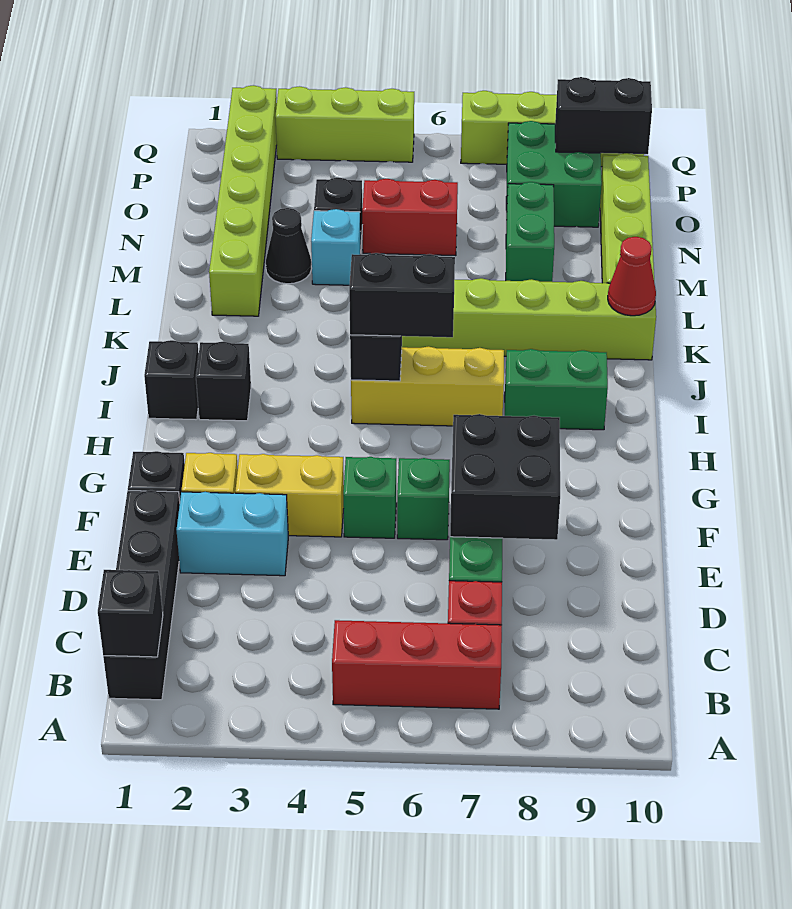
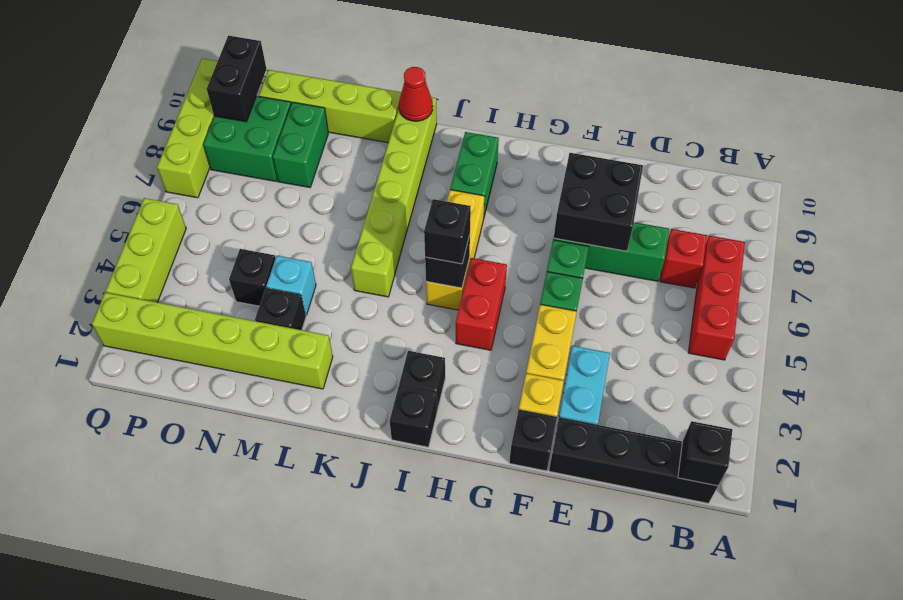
black brick I5:I6 level 3 -> black brick I5 level 3
black cone M3 level 1 -> black brick M3 level 1
green brick M8:N8 level 1 -> green brick N8:N9 level 1
red brick N5:N6 level 1 -> red brick H4:H5 level 1

